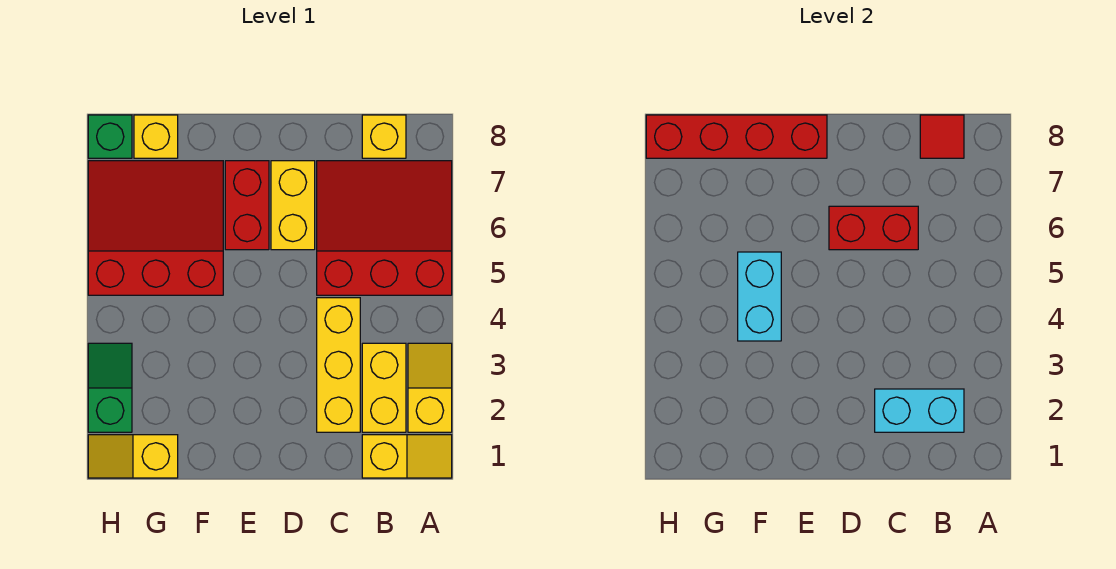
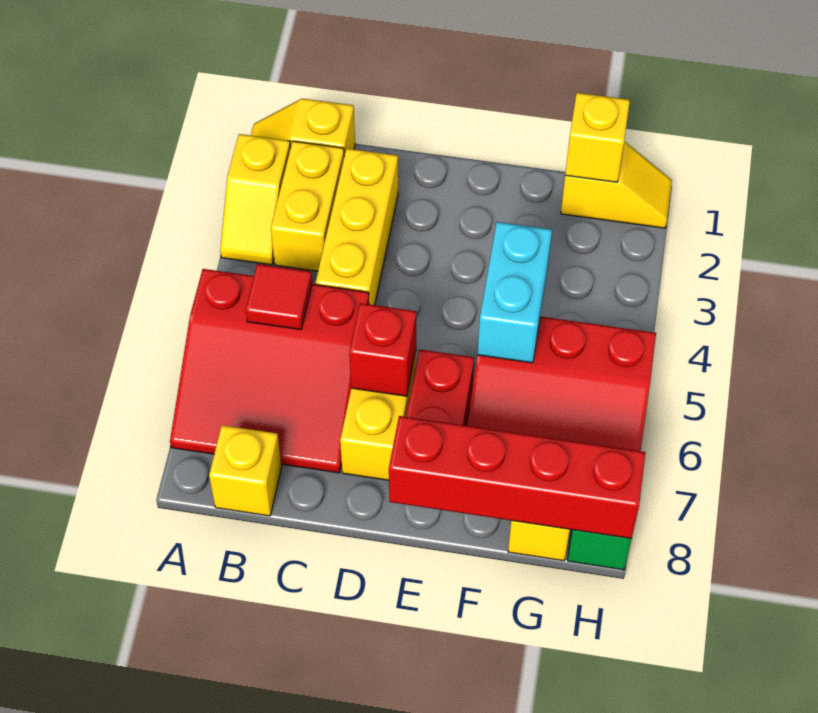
cyan brick B2:C2 level 2 -> none
red tile B8 level 2 -> red tile B5 level 2
red brick C6:D6 level 2 -> red brick D6 level 2
none -> yellow brick G1 level 2
green slope H2:H3 level 1 top 2 -> none

